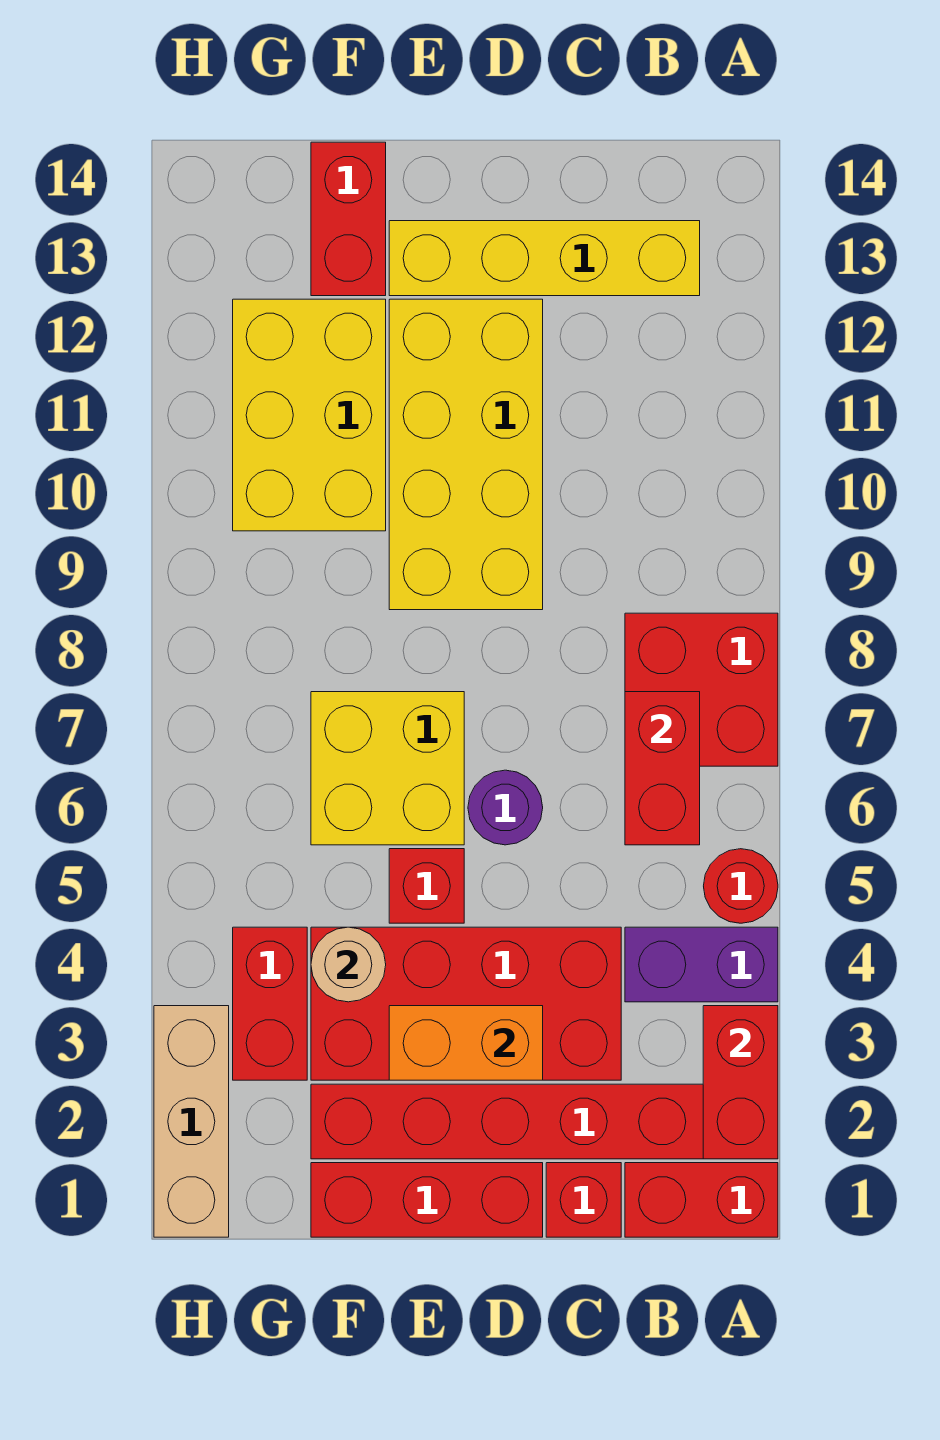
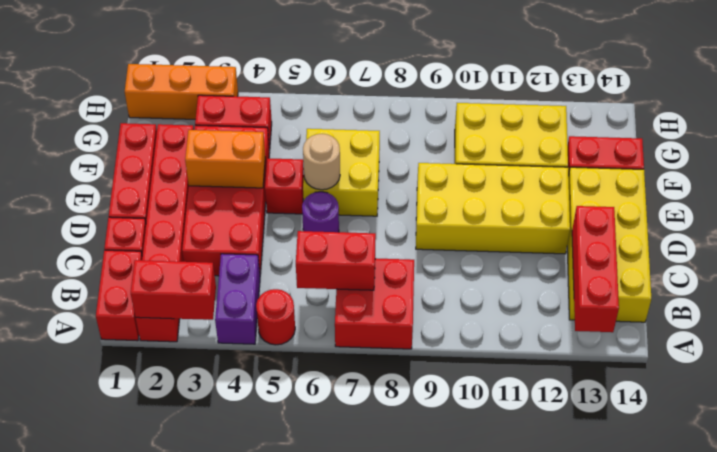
none -> red brick A13:C13 level 2
yellow brick B13:E13 level 1 -> yellow brick B13:E14 level 1
orange brick D3:E3 level 2 -> orange brick E3:E4 level 2
tan round brick F4 level 2 -> tan round brick E6 level 2
tan brick H1:H3 level 1 -> orange brick H1:H3 level 1

